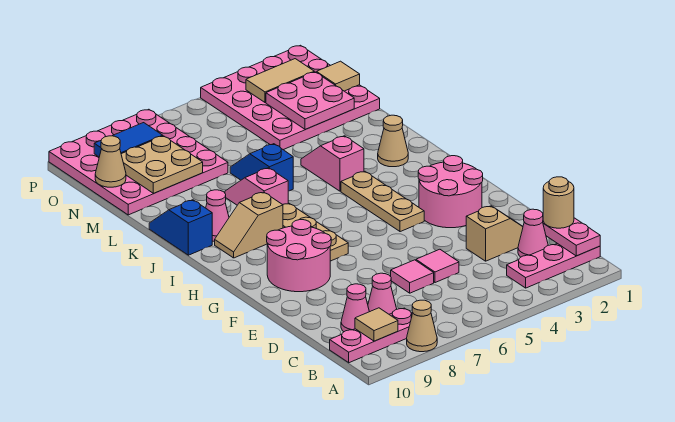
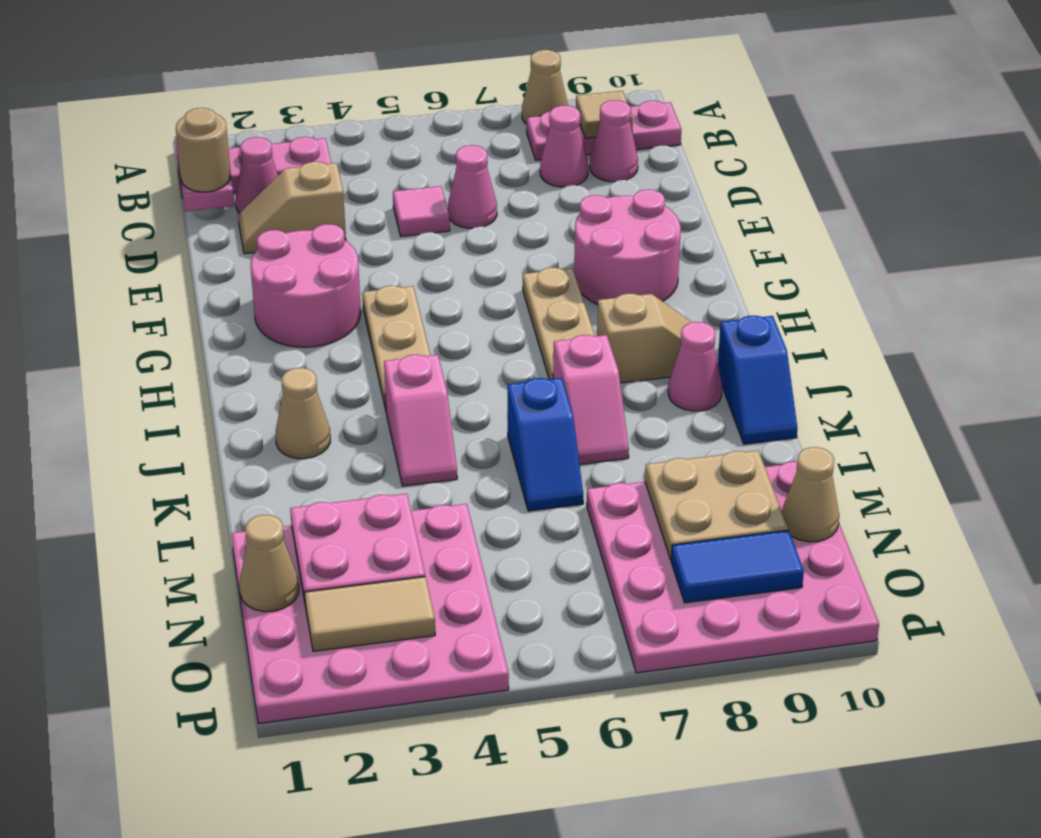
pink tile D6 level 1 -> pink cone D6 level 1
tan tile N1 level 2 -> tan cone N1 level 2

